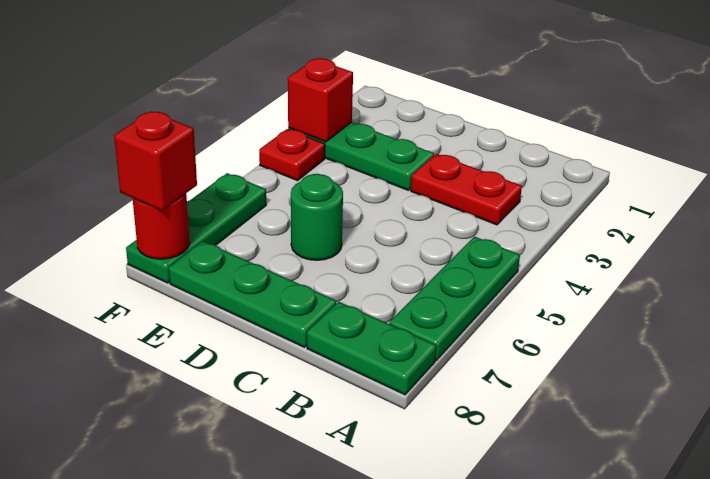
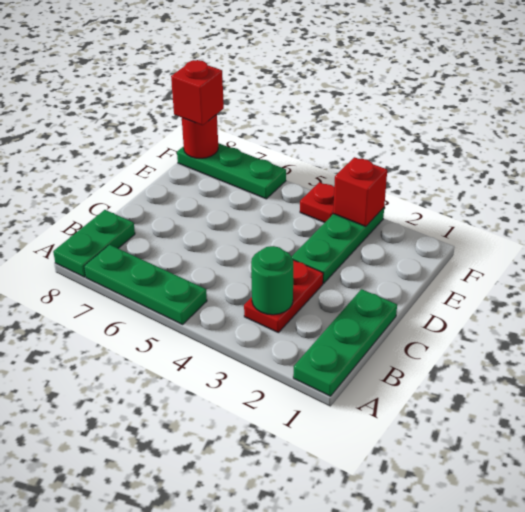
green plate C8:E8 level 1 -> green plate A1:C1 level 1
green round brick D6 level 1 -> green round brick B3 level 2

